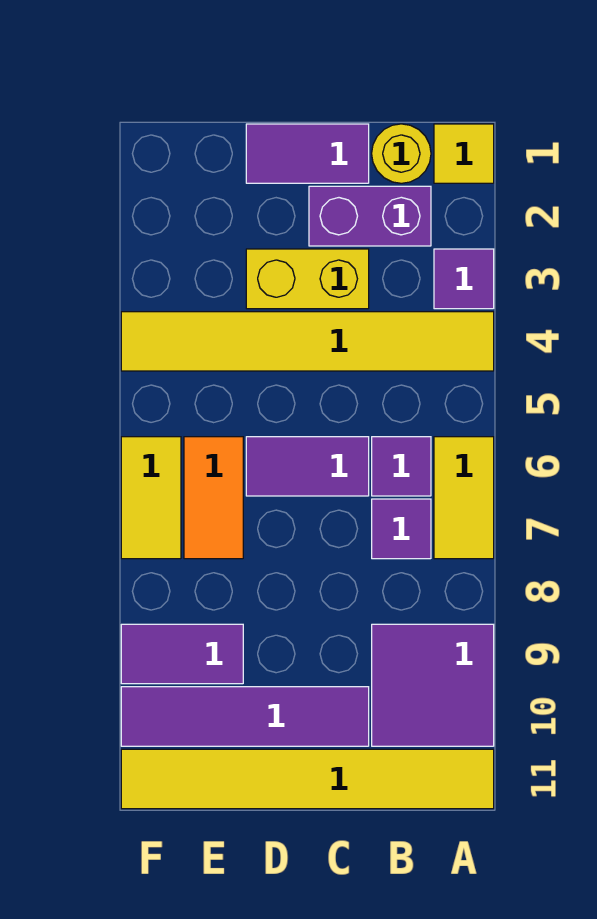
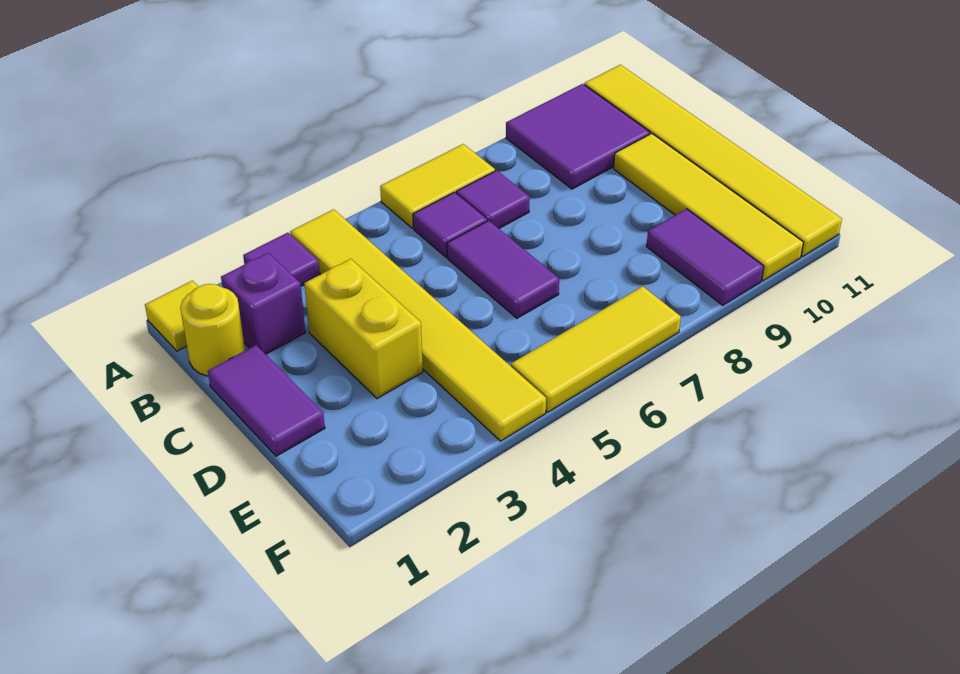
purple brick B2:C2 level 1 -> purple brick B2 level 1
purple tile C10:F10 level 1 -> yellow tile C10:F10 level 1
orange tile E6:E7 level 1 -> none
yellow tile F6:F7 level 1 -> yellow tile F5:F7 level 1

